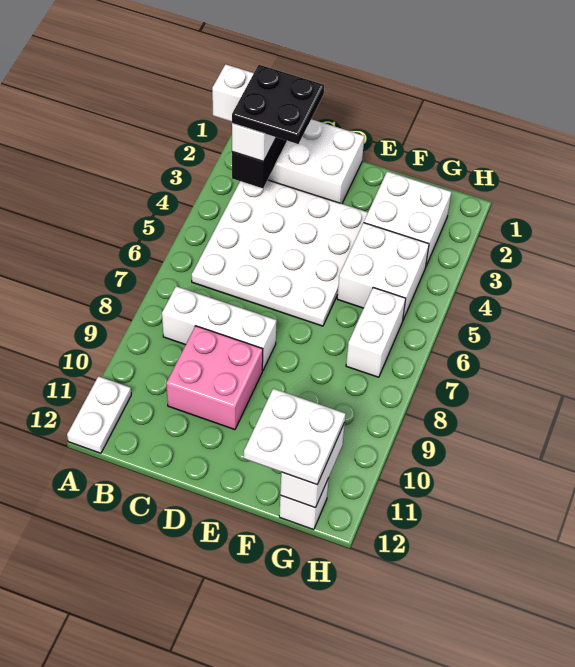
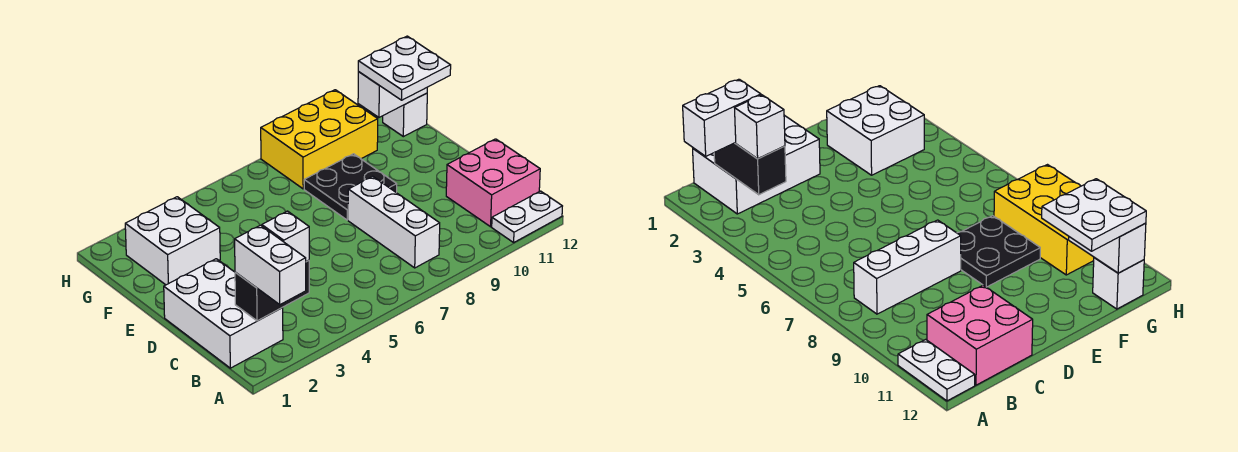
black plate B2:C3 level 4 -> black plate E8:F9 level 1
white plate B3:E6 level 1 -> none
pink brick C9:D10 level 1 -> pink brick B11:C12 level 1
white brick F4:G5 level 1 -> none
white brick G6:G7 level 1 -> none
none -> yellow brick G8:H10 level 1

